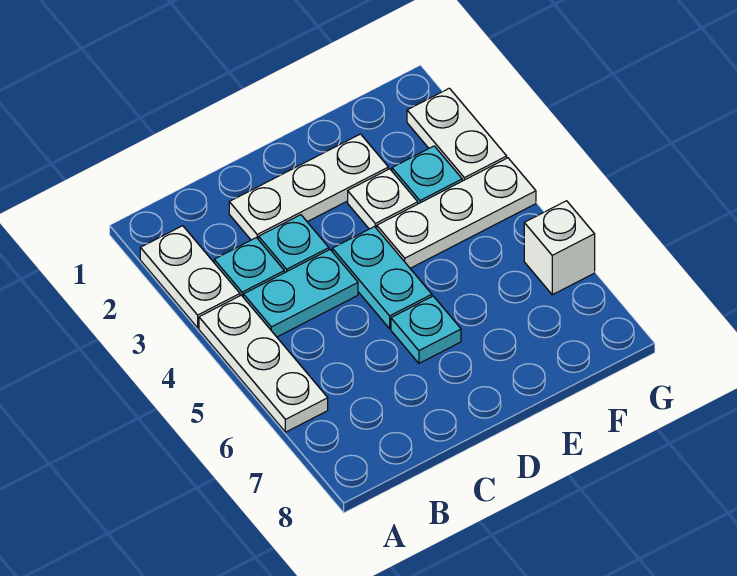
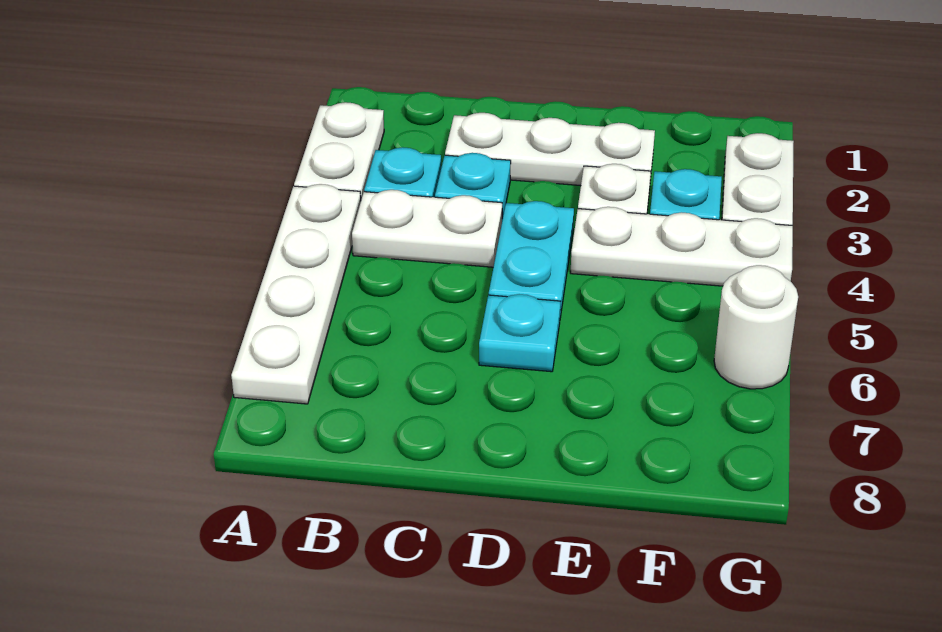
white plate A4:A6 level 1 -> white plate A4:A7 level 1
cyan plate B4:C4 level 1 -> white plate B4:C4 level 1
white brick G6 level 1 -> white round brick G6 level 1

